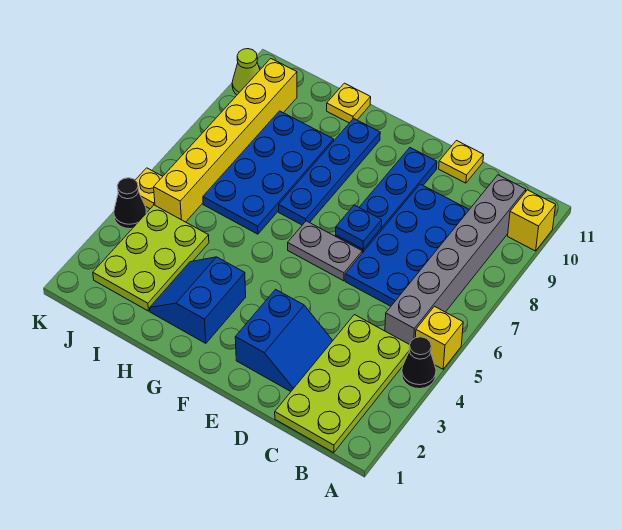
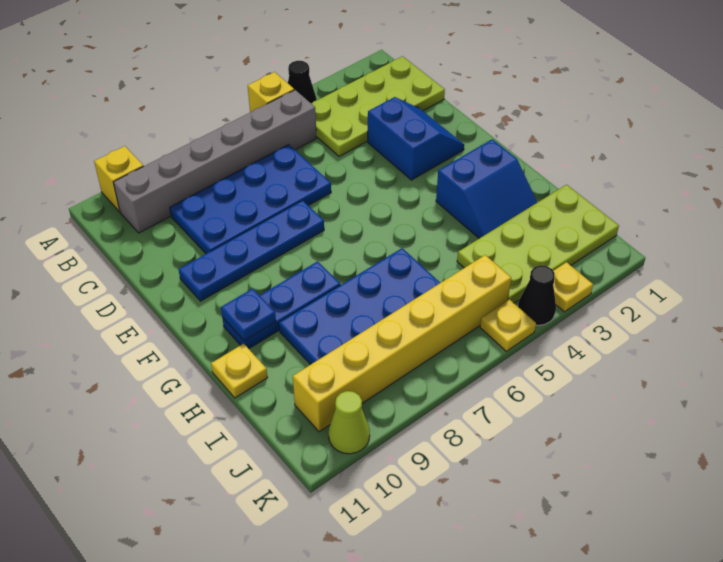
blue slope D2:E3 level 1 top E -> blue slope D2:E3 level 1 top 3
yellow plate D11 level 1 -> yellow plate K3 level 1
grey plate E6:F6 level 1 -> none
blue plate E7 level 2 -> blue plate G10 level 2
blue plate G7:G10 level 1 -> blue plate G8:G10 level 1
lime plate I2:J4 level 1 -> lime plate I1:J4 level 1

